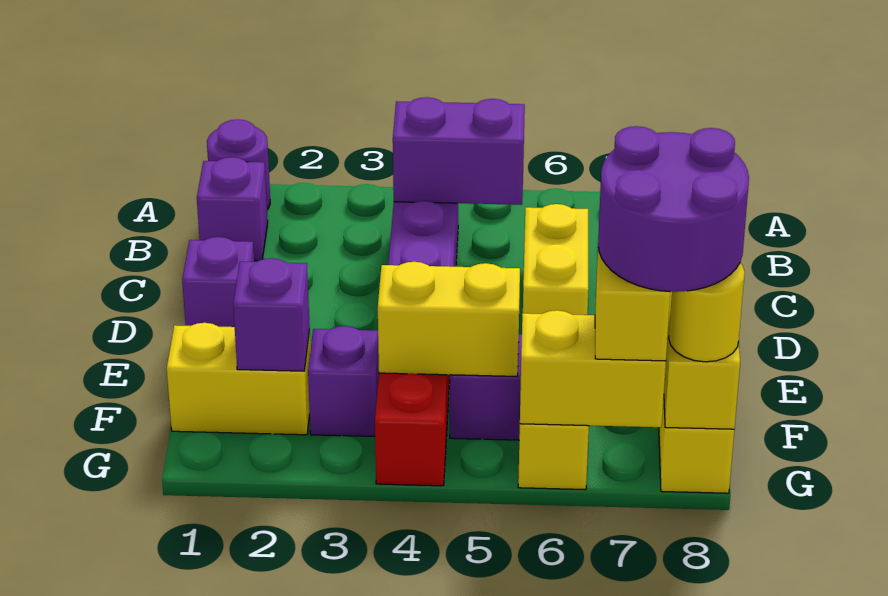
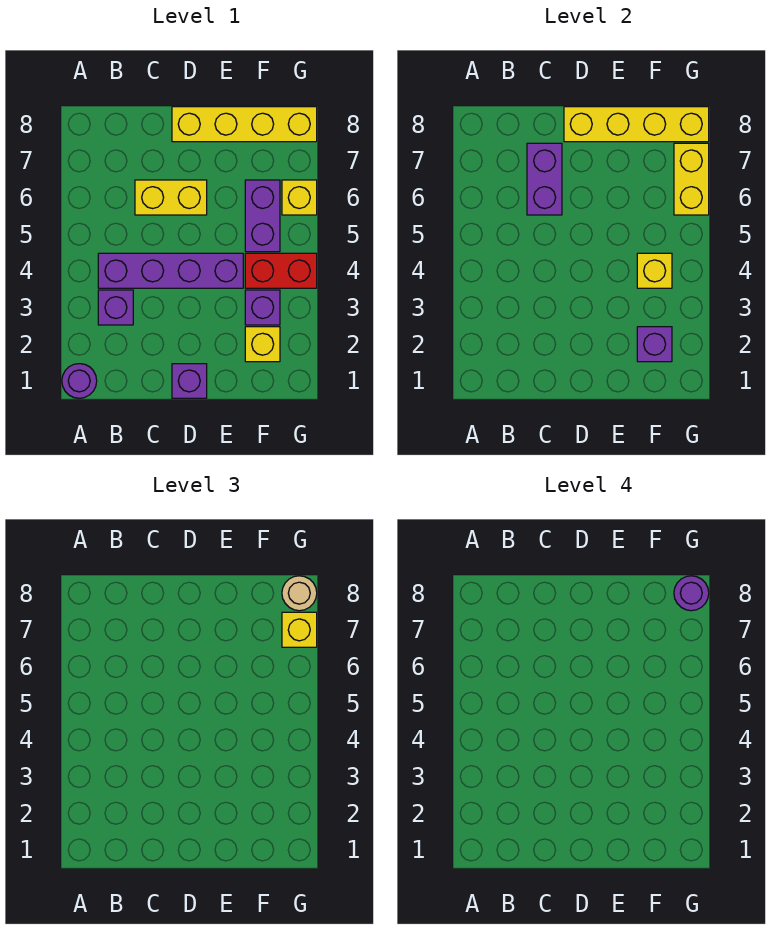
purple brick B1 level 1 -> purple brick B3 level 1
purple brick B4:B5 level 2 -> purple brick C6:C7 level 2
yellow brick F1:F2 level 1 -> yellow brick F2 level 1
yellow brick F4:F5 level 2 -> yellow brick F4 level 2
purple round brick F7:G8 level 4 -> purple round brick G8 level 4
yellow round brick G8 level 3 -> tan round brick G8 level 3

